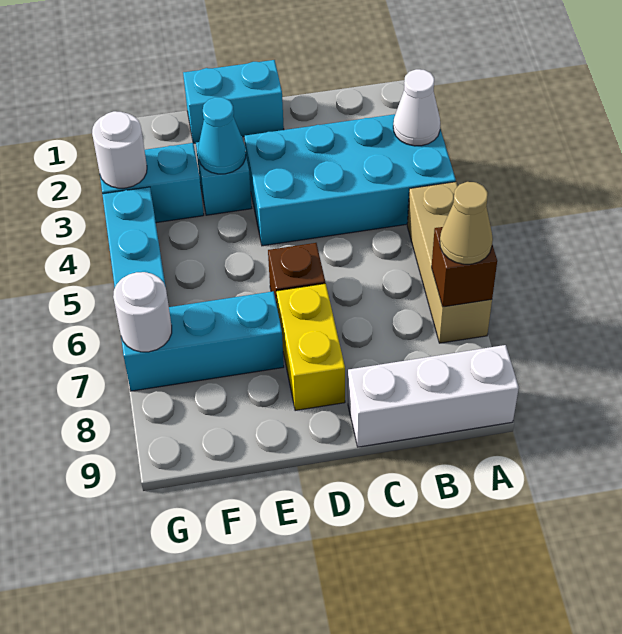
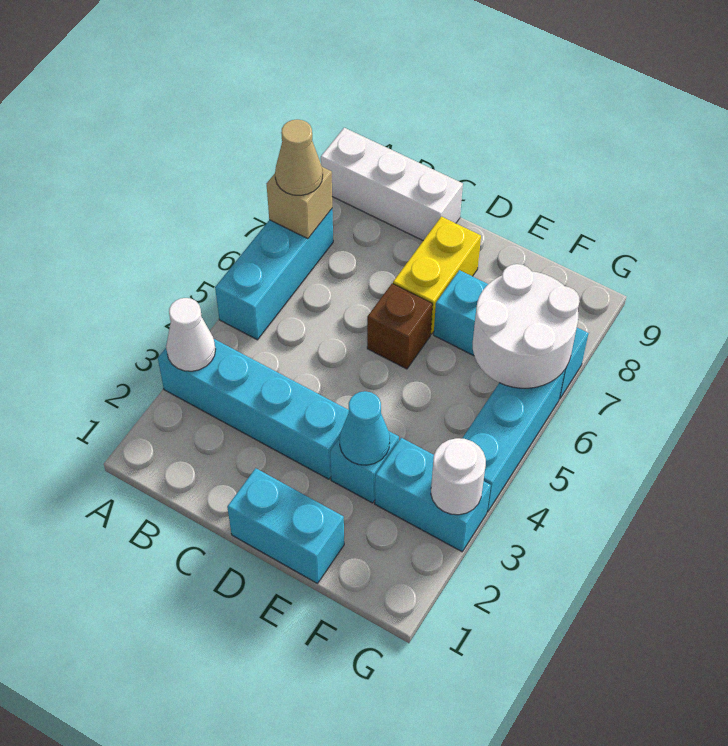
cyan brick A3:D4 level 1 -> cyan brick A3:D3 level 1
tan brick A5:A7 level 1 -> cyan brick A5:A7 level 1
brown brick A7 level 2 -> tan brick A7 level 2
white round brick G7 level 2 -> white round brick F6:G7 level 2

